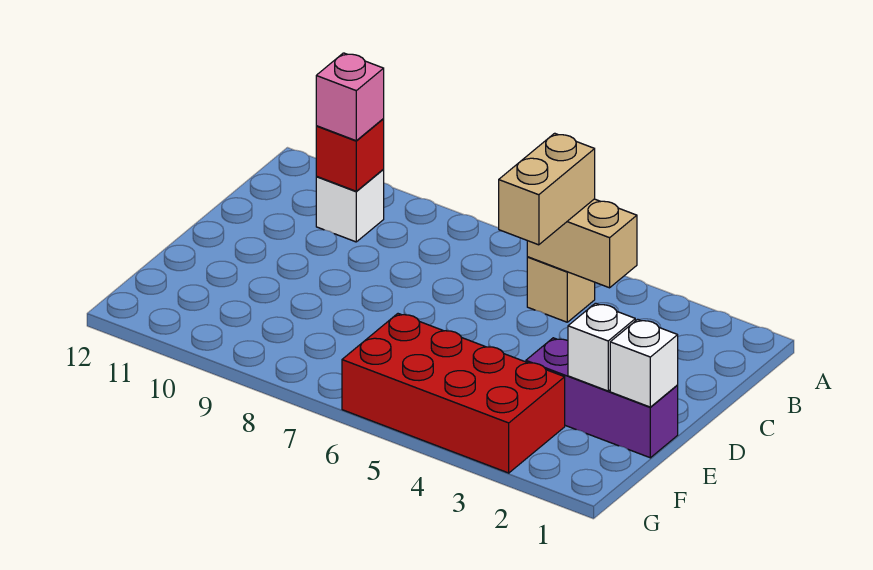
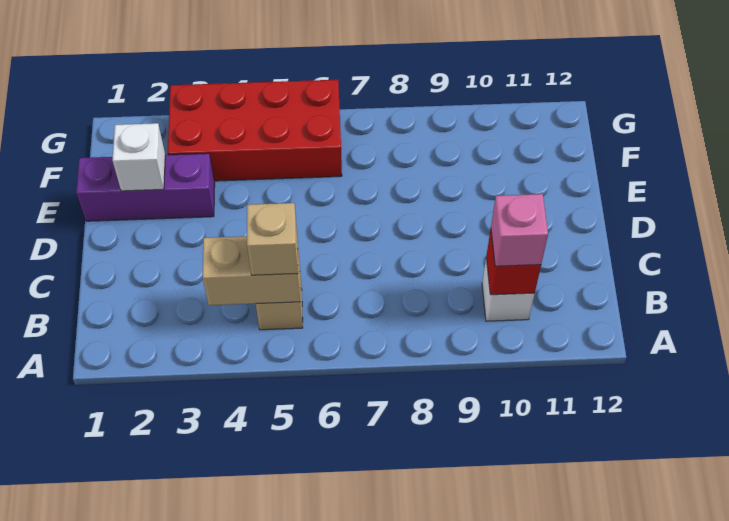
tan brick B5:C5 level 3 -> tan brick B5 level 3
white brick E1 level 2 -> none

